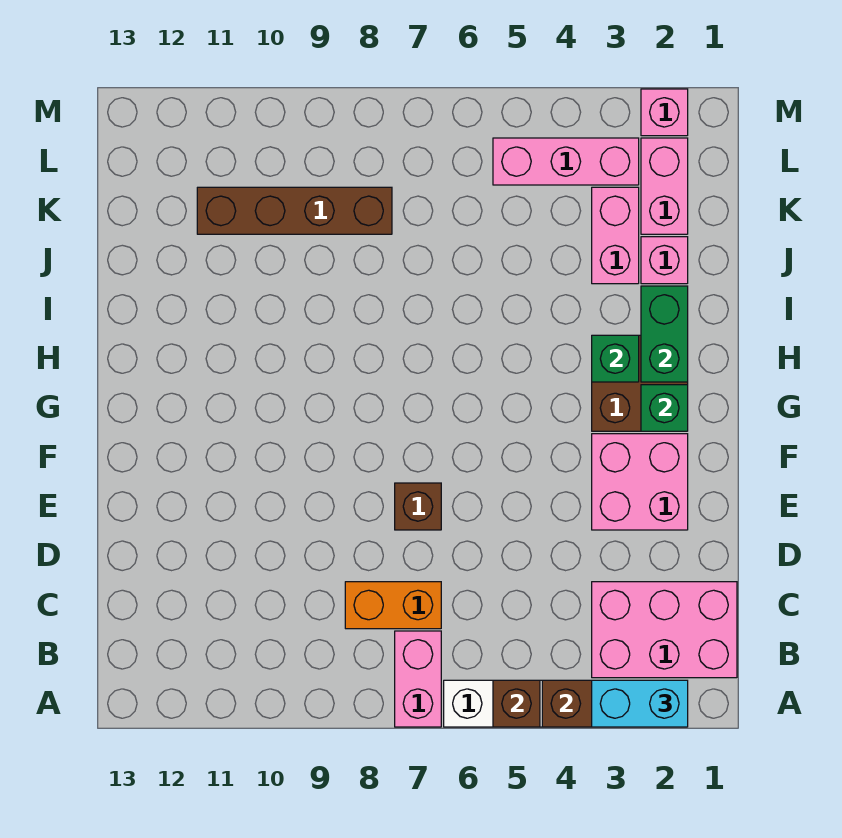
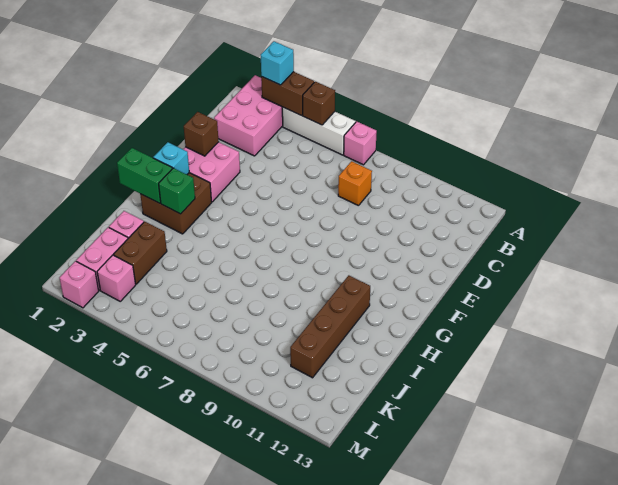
cyan brick A2:A3 level 3 -> cyan brick A3 level 3
pink brick A7:B7 level 1 -> pink brick A7 level 1
pink brick B1:C3 level 1 -> pink brick A2:C3 level 1
orange brick C7:C8 level 1 -> orange brick C8 level 1
brown brick E7 level 1 -> brown brick E2 level 2
green brick G2 level 2 -> cyan brick G2 level 2
green brick H2:I2 level 2 -> green brick H1:H2 level 2
pink brick J3:K3 level 1 -> brown brick J3:K3 level 1
brown brick K8:K11 level 1 -> brown brick H11:K11 level 1
pink brick L3:L5 level 1 -> pink brick L3 level 1

